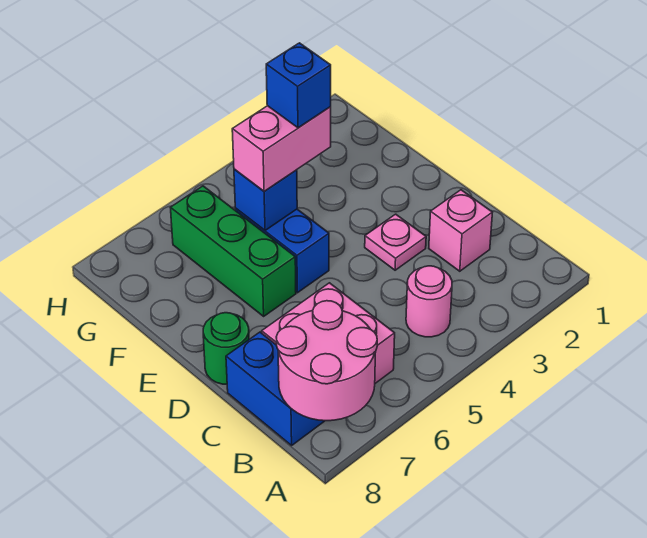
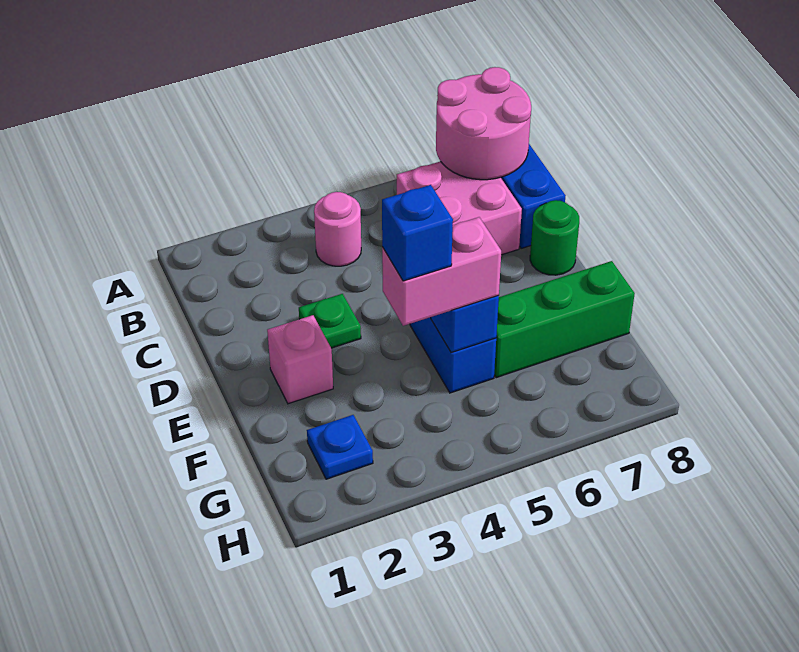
pink brick C2 level 1 -> pink brick E2 level 1
pink plate D3 level 1 -> green plate D3 level 1
green brick E6:G6 level 1 -> green brick F6:F8 level 1
none -> blue plate G2 level 1

